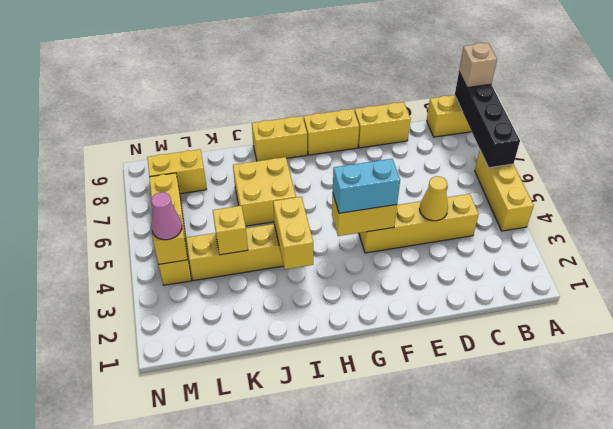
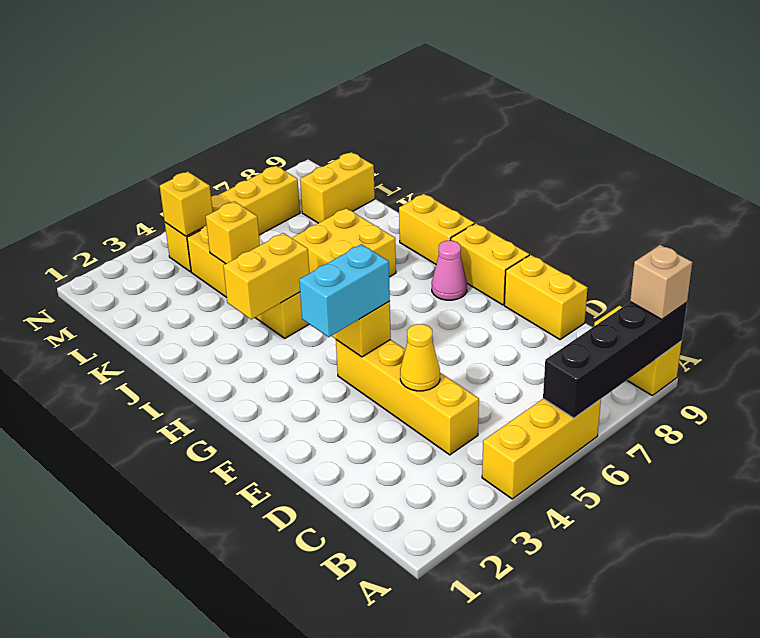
cyan brick F4:G4 level 3 -> cyan brick F3:F4 level 3
yellow brick L8:M8 level 1 -> yellow brick L8:L9 level 1
pink cone M4 level 3 -> pink cone G8 level 1

